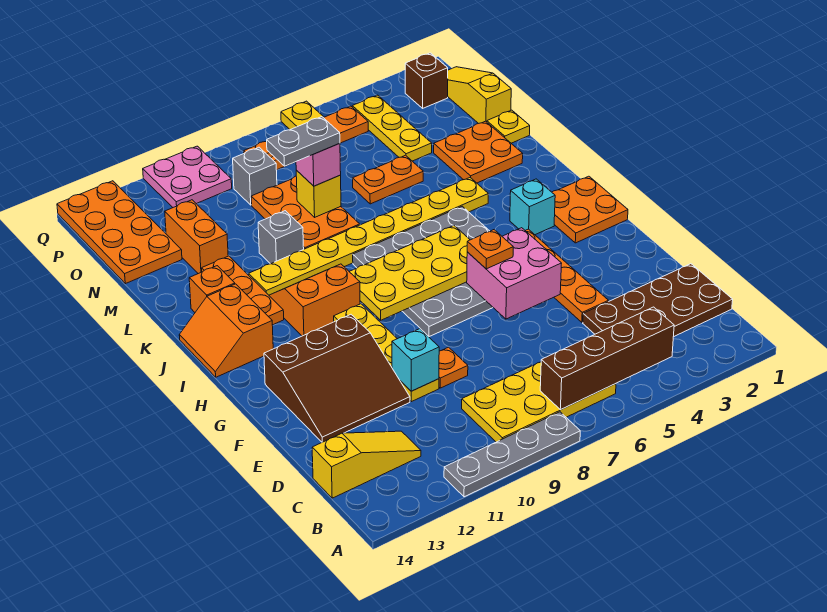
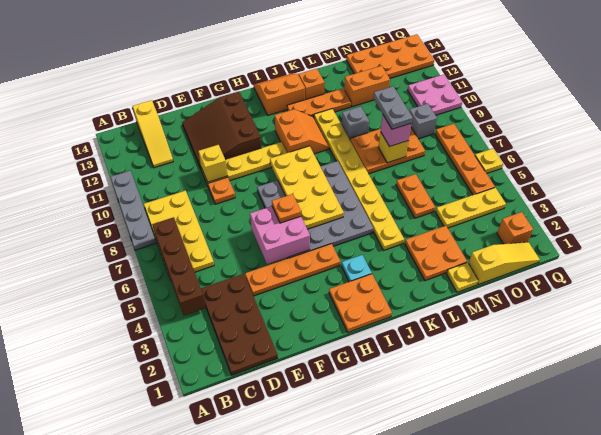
cyan brick E10 level 2 -> yellow brick E10 level 2
cyan brick I3 level 1 -> cyan plate I3 level 1
brown brick P2 level 1 -> orange brick P2 level 1

